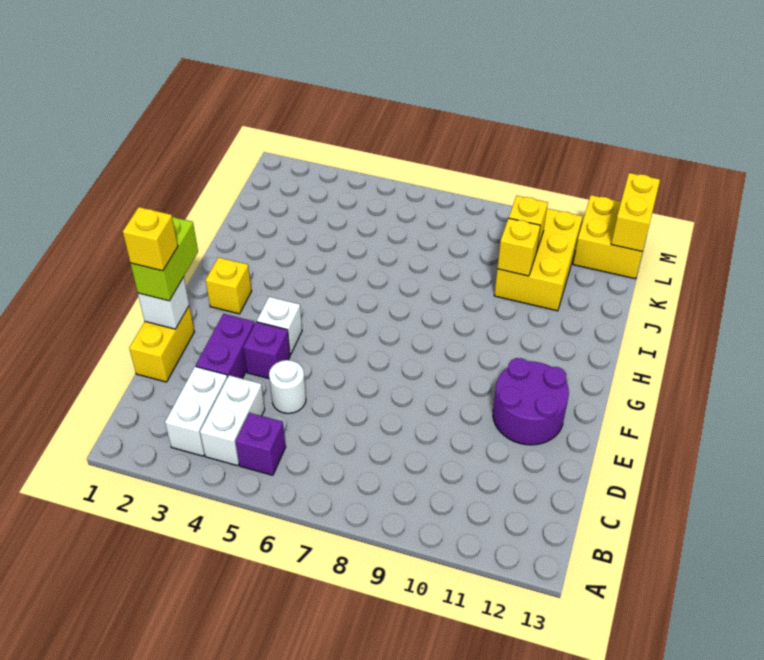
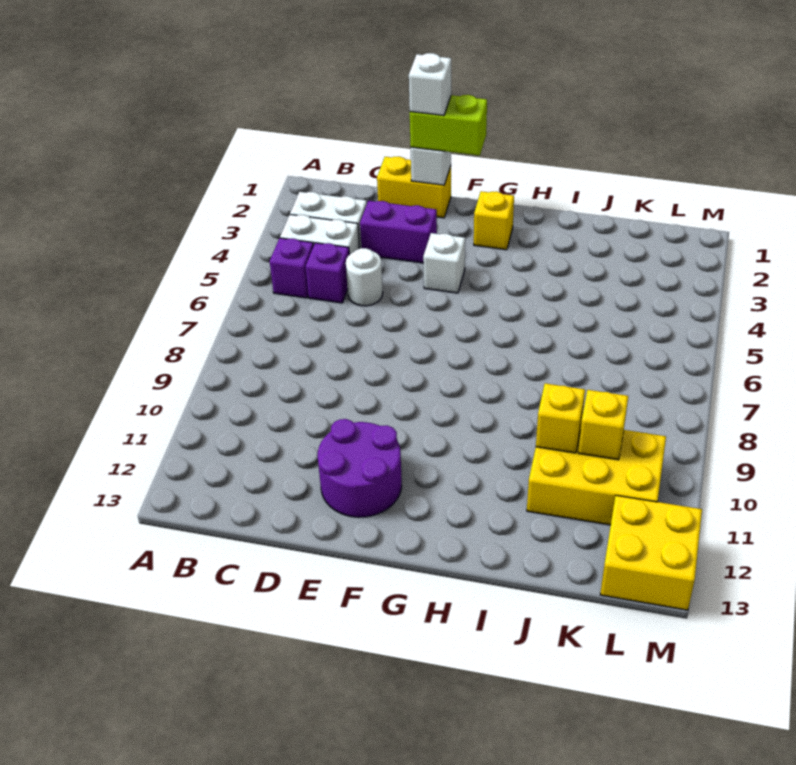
yellow brick E1 level 4 -> white brick E1 level 4
purple brick E4 level 1 -> purple brick C5 level 1
yellow brick L13:M13 level 2 -> none

